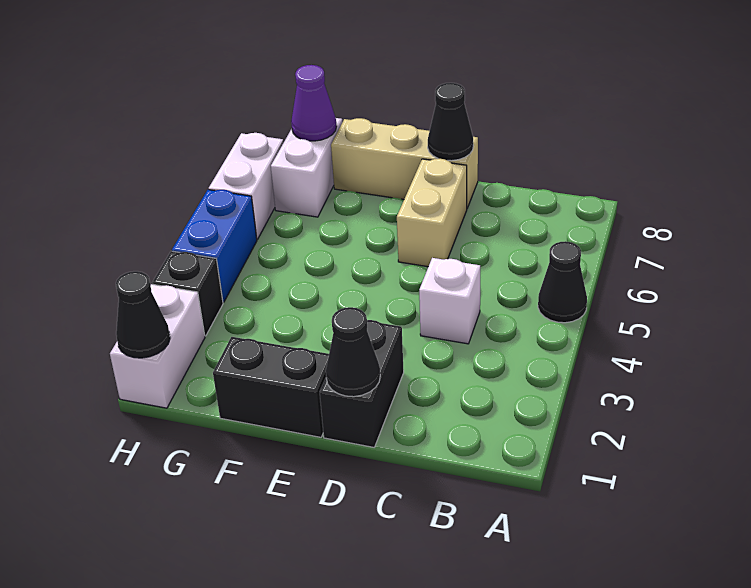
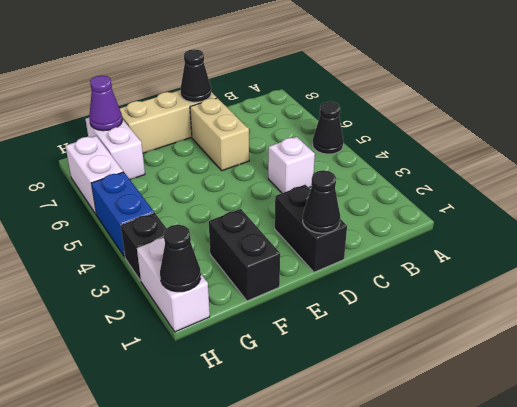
black brick E1:F1 level 1 -> black brick F1:F2 level 1

